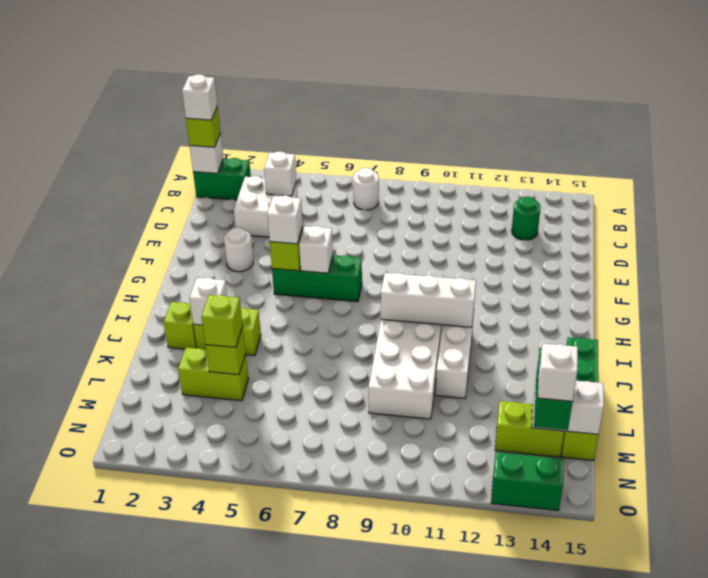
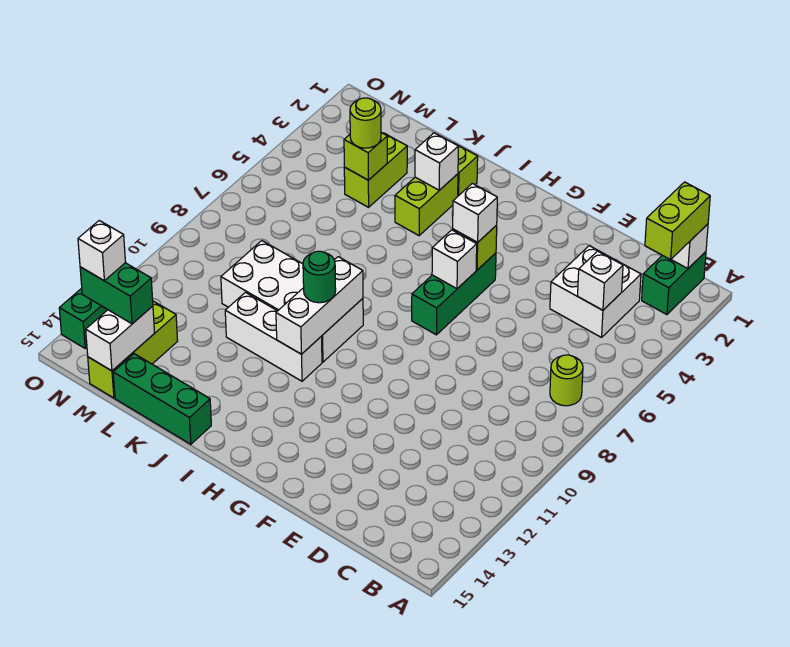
lime brick B1 level 3 -> lime brick B1:B2 level 3
white brick B1 level 4 -> none
white round brick B7 level 1 -> lime round brick B7 level 1
green round brick C13 level 1 -> green round brick I10 level 3
white round brick F3 level 1 -> none
lime brick L4 level 3 -> lime round brick L4 level 3

